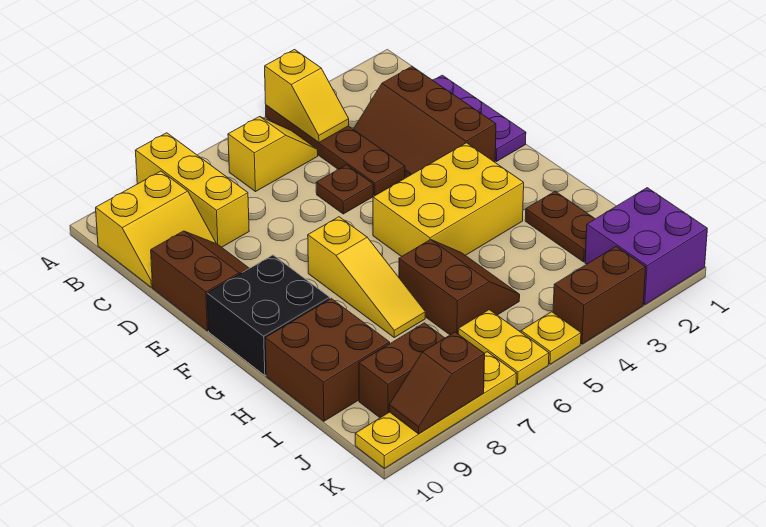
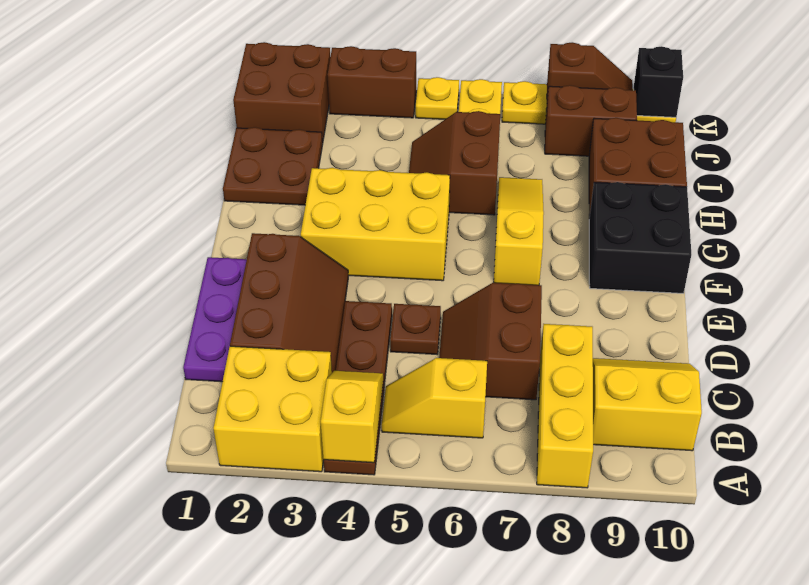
none -> yellow brick A2:B3 level 1
brown slope D9:E10 level 1 top 10 -> brown slope C6:D7 level 1 top 7
brown plate H2:I2 level 1 -> brown plate H1:I2 level 1
purple brick J1:K2 level 1 -> brown brick J1:K2 level 1
none -> black brick K10 level 2

